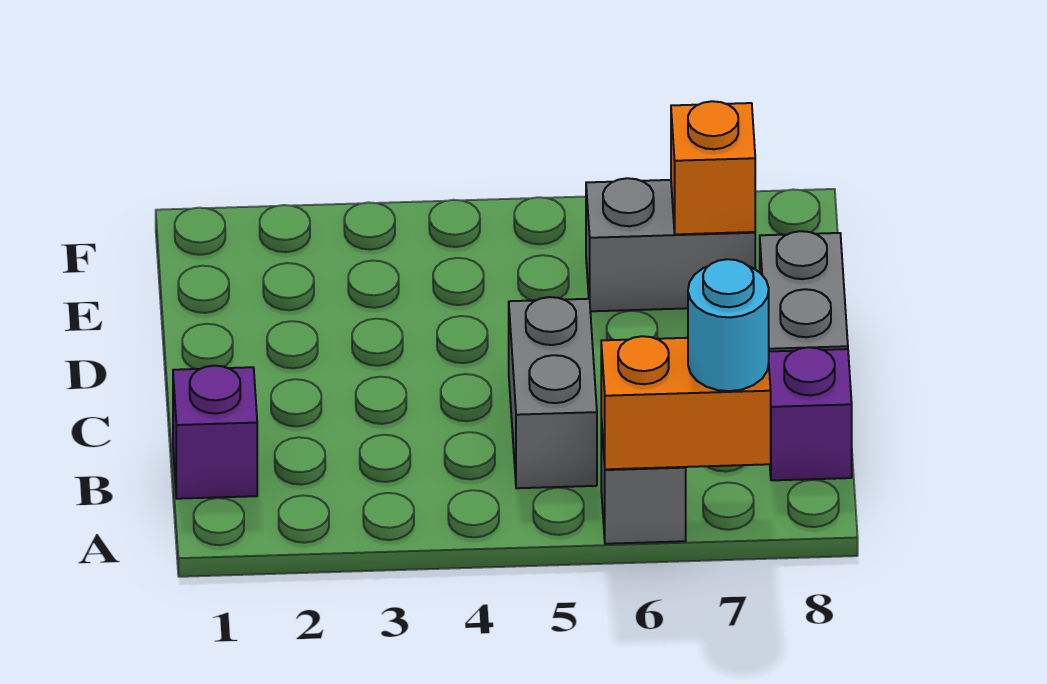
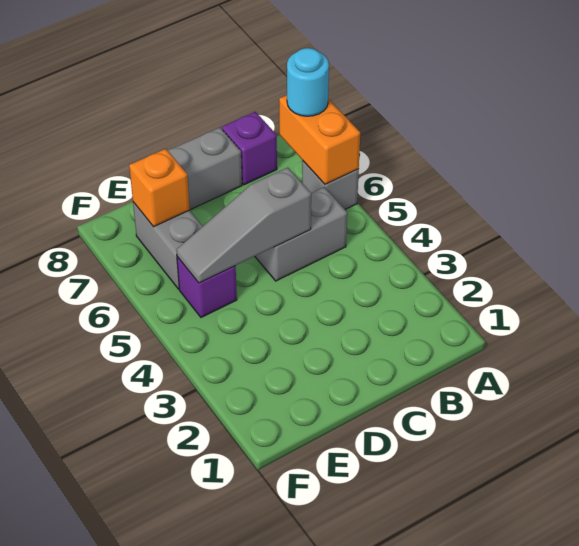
purple brick B1 level 1 -> purple brick E5 level 1
none -> grey slope C5:E5 level 2 top C

